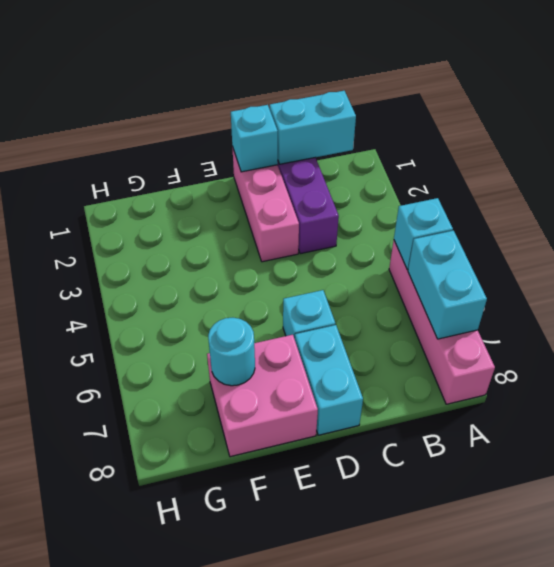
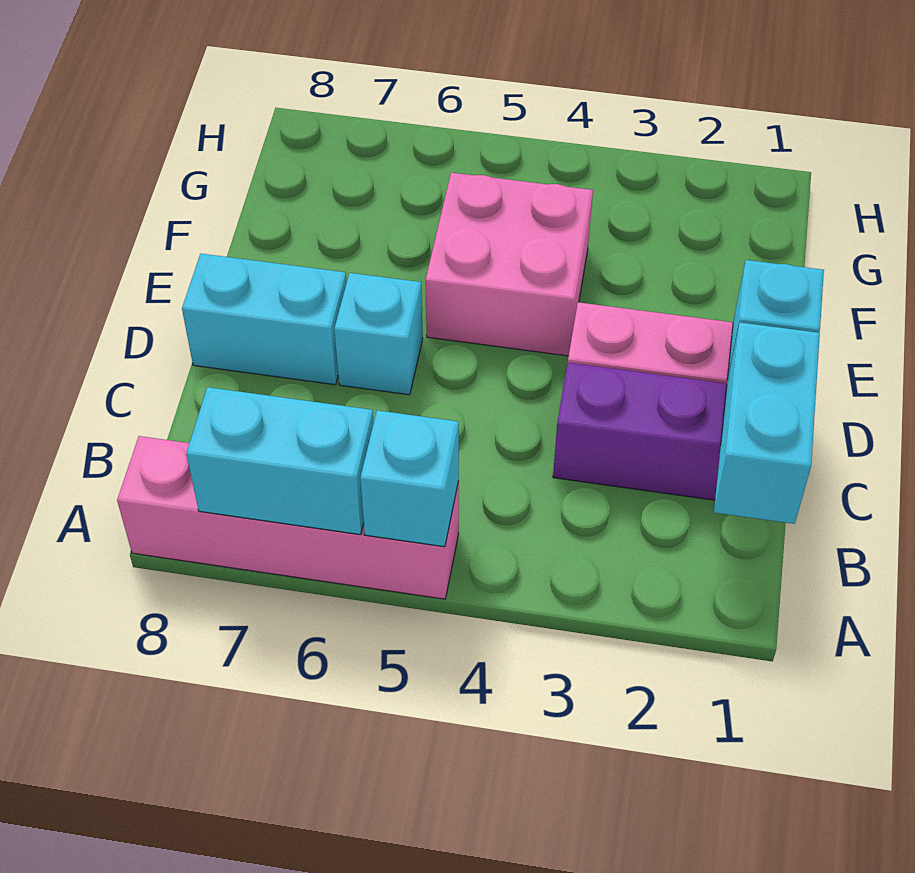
pink brick E7:F8 level 1 -> pink brick E4:F5 level 1
cyan round brick F7 level 2 -> none

